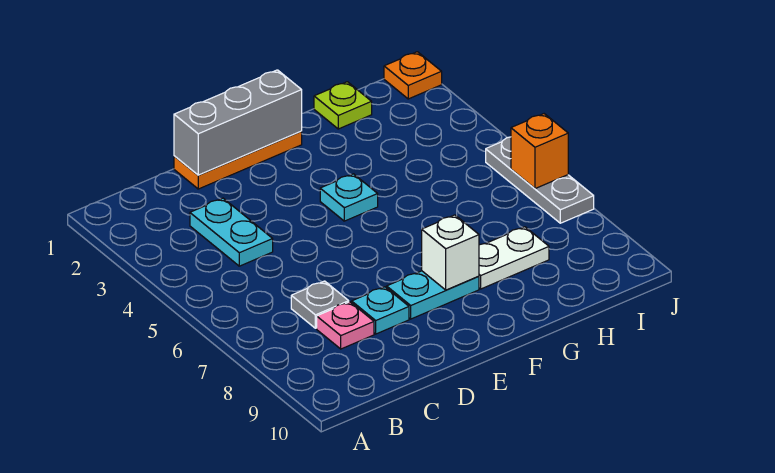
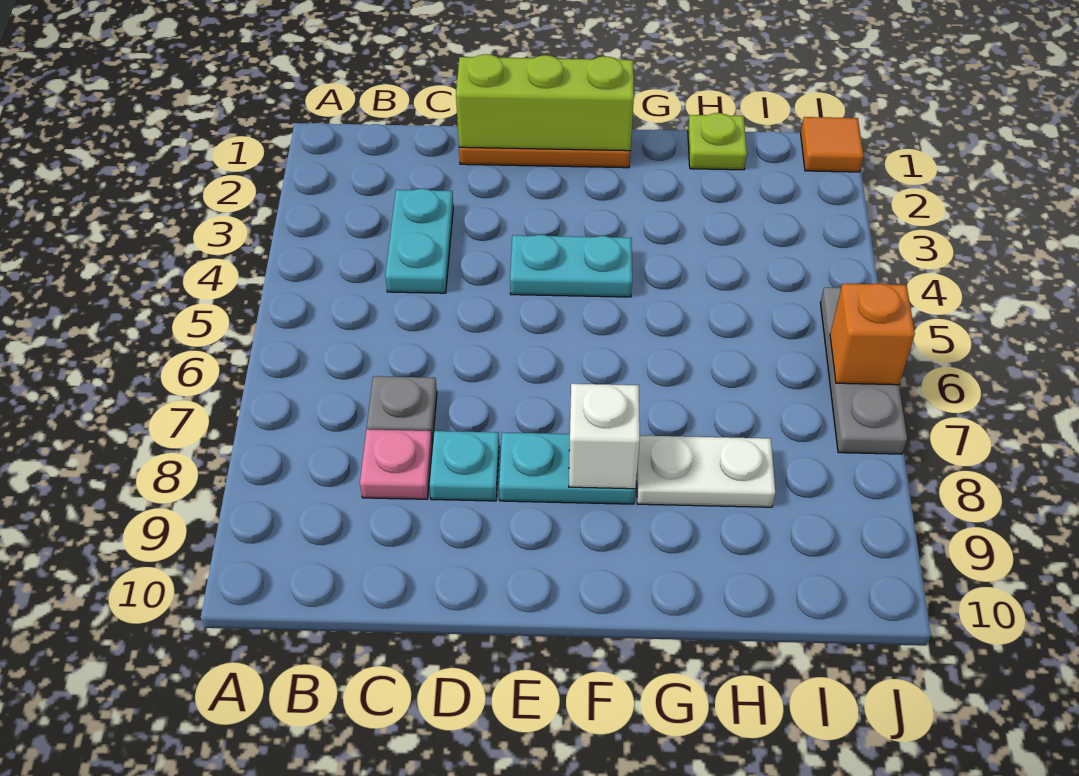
grey brick D1:F1 level 2 -> lime brick D1:F1 level 2
cyan plate F4 level 1 -> cyan plate E4:F4 level 1
orange plate J1 level 1 -> orange tile J1 level 1

